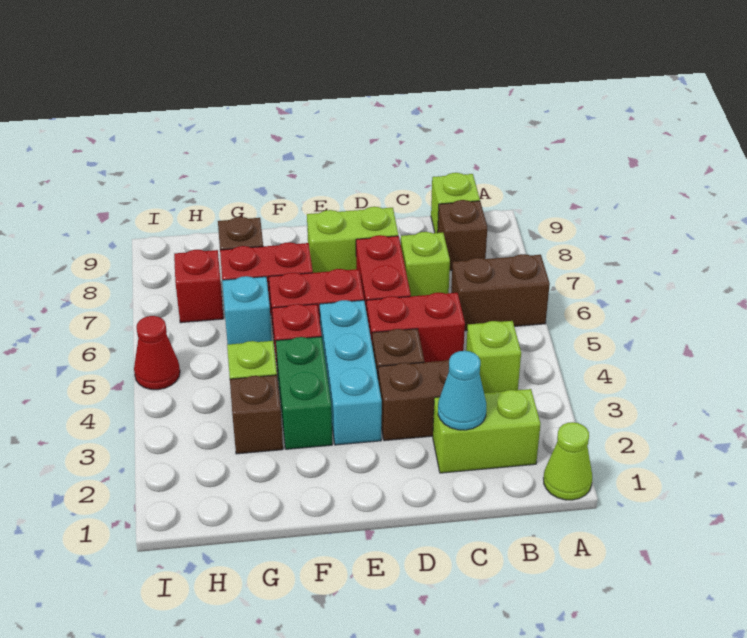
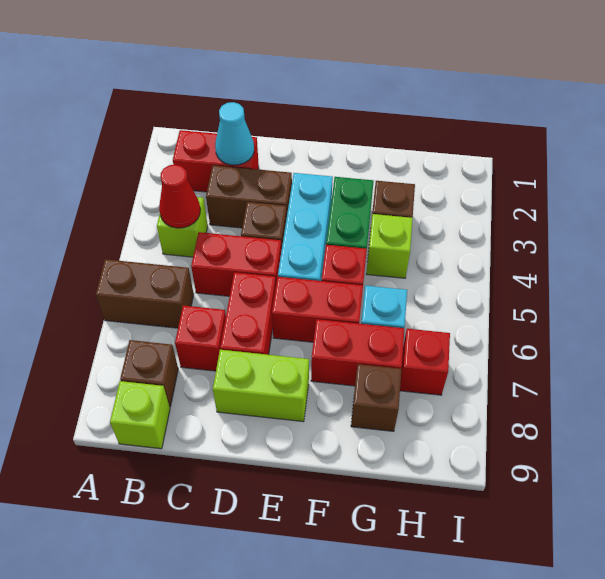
lime cone A1 level 1 -> none
lime brick B2:C2 level 1 -> red brick B2:C2 level 1
lime brick C7 level 1 -> red brick C7 level 1
red cone I5 level 1 -> red cone B4 level 2

